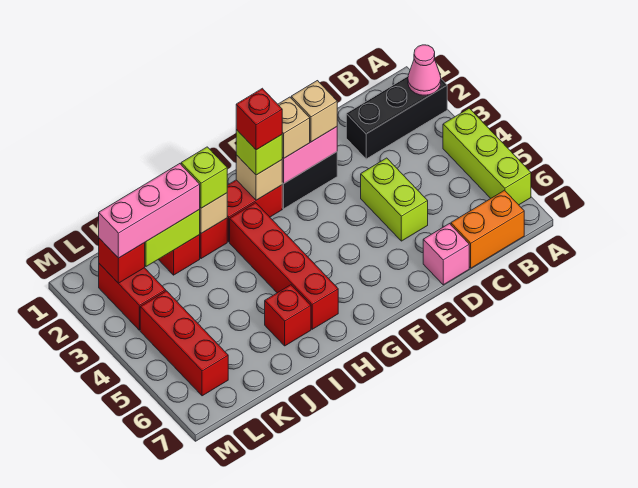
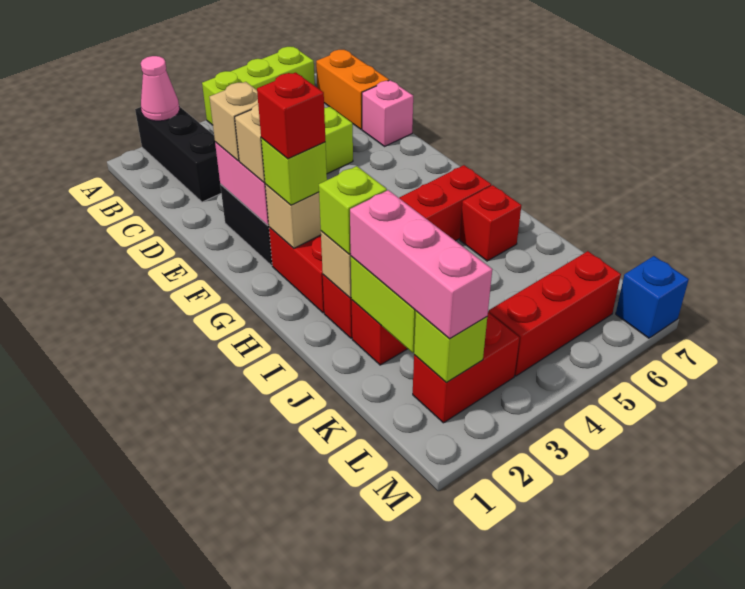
red brick L2 level 2 -> lime brick L2 level 2
none -> blue brick M7 level 1

